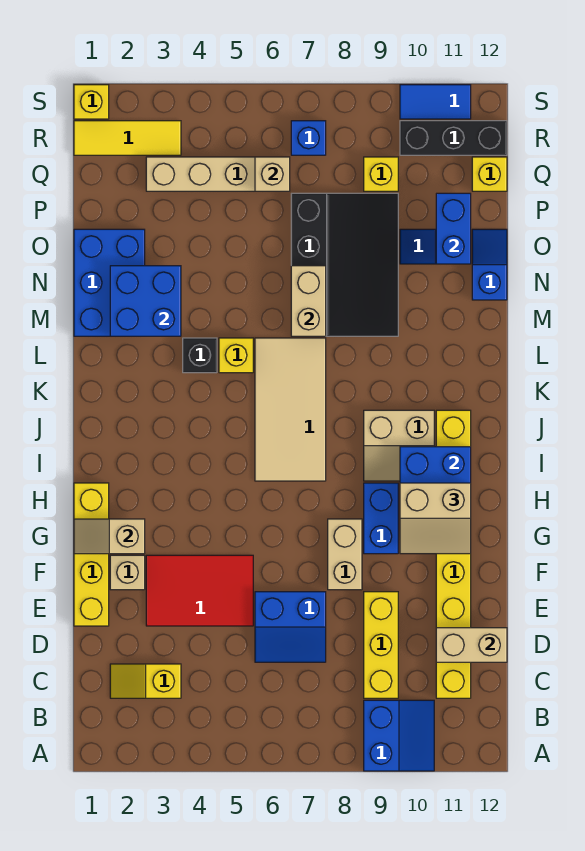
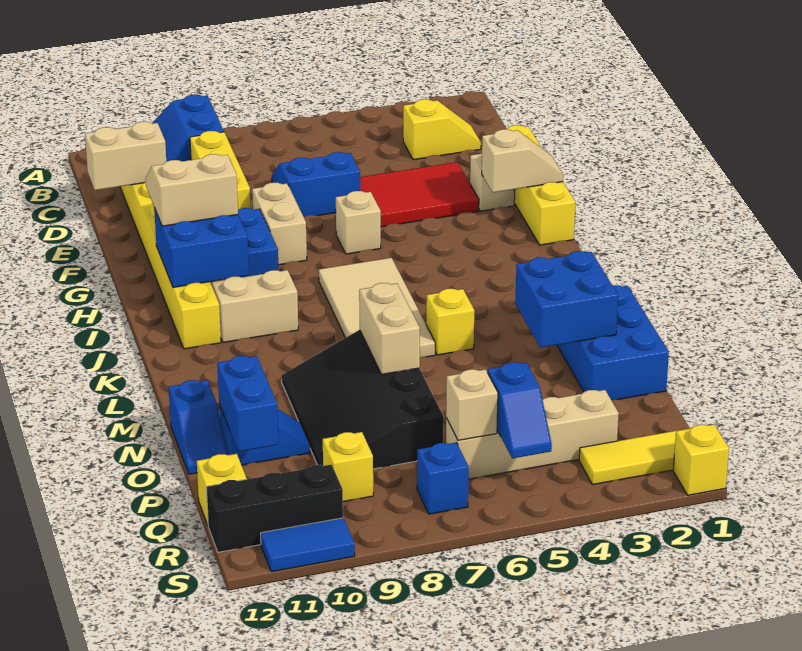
none -> tan brick G6 level 1
black brick L4 level 1 -> none
none -> blue slope Q5:R5 level 2 top Q

